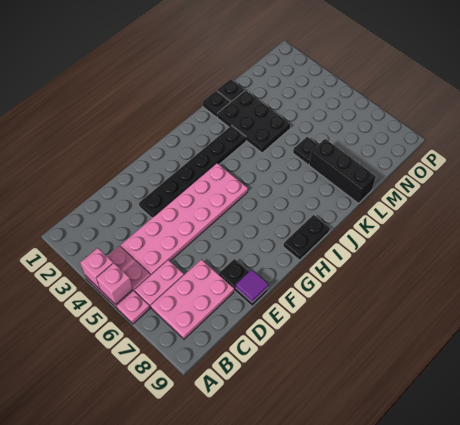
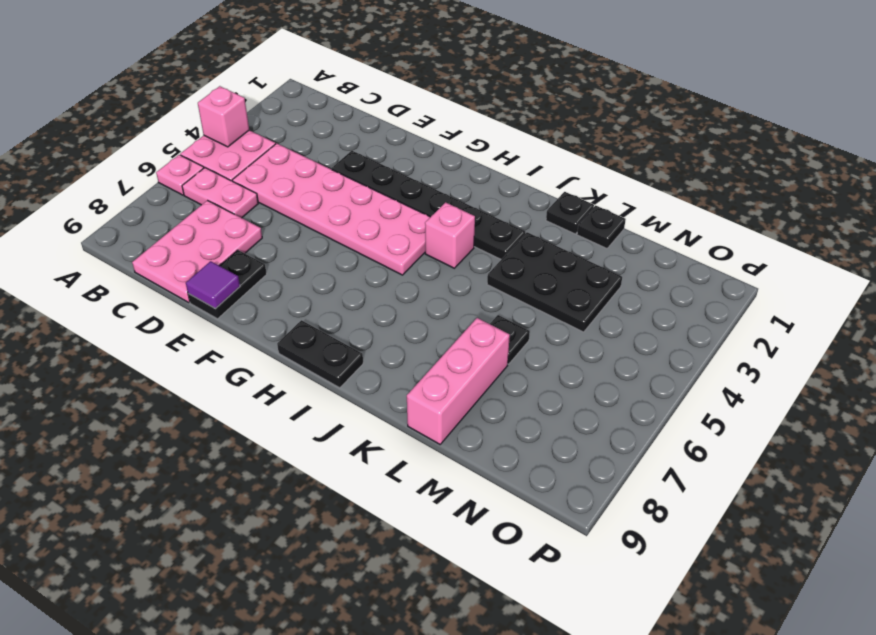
pink brick A5 level 2 -> pink brick I4 level 1
pink plate B7:D8 level 1 -> pink plate C7:D9 level 1
black plate K2:L4 level 1 -> black plate K3:M4 level 1
black brick L7:L9 level 1 -> pink brick L7:L9 level 1

